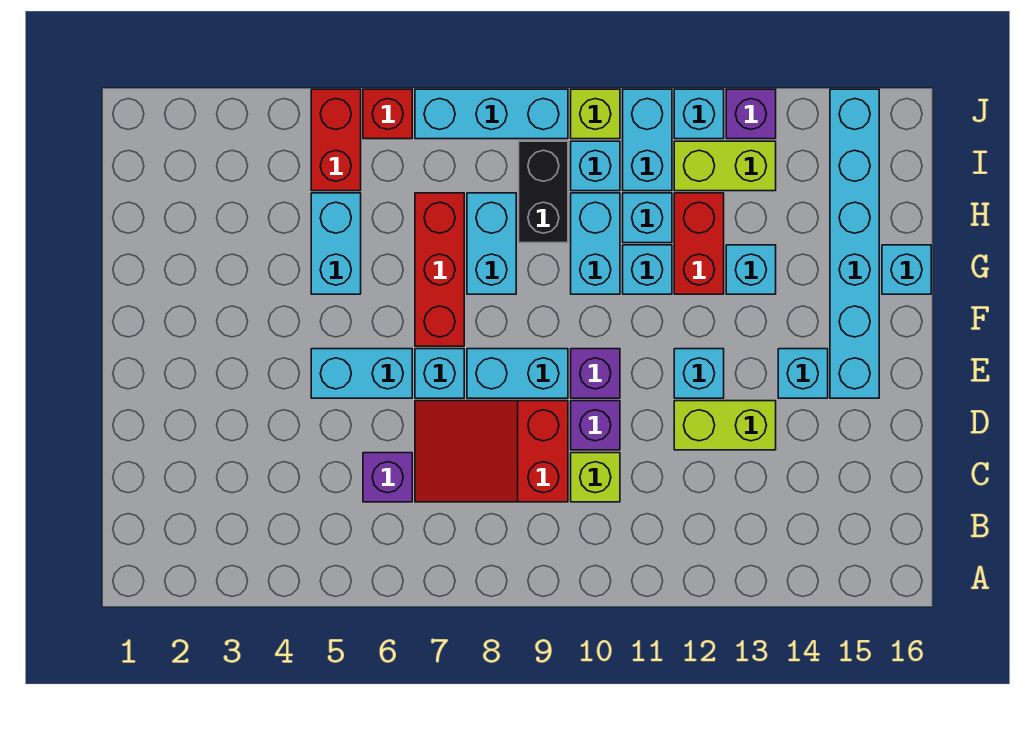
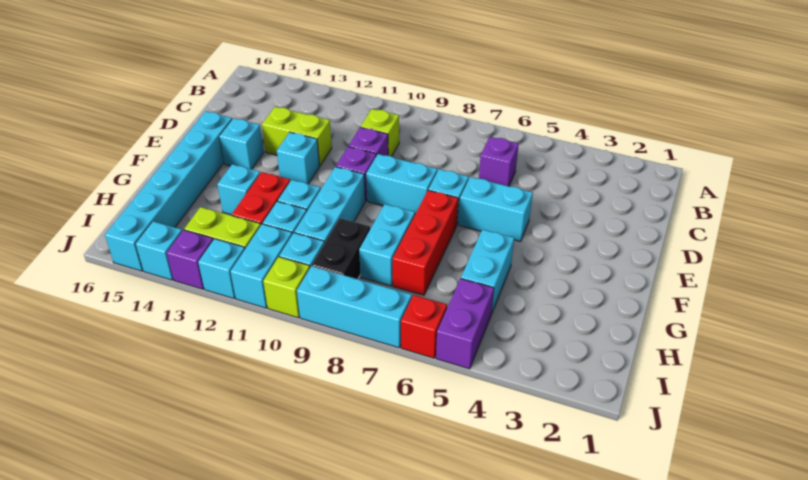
red slope C7:D9 level 1 top 9 -> none
cyan brick G10:H10 level 1 -> cyan brick F10:H10 level 1
cyan brick G16 level 1 -> cyan brick J14 level 1
red brick I5:J5 level 1 -> purple brick I5:J5 level 1

